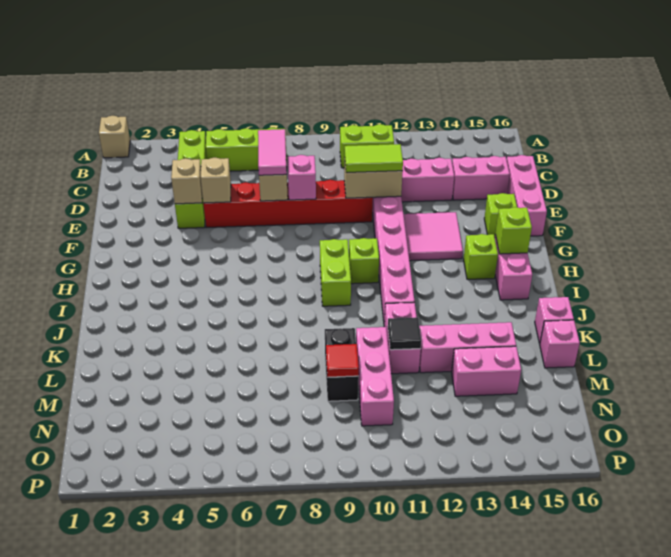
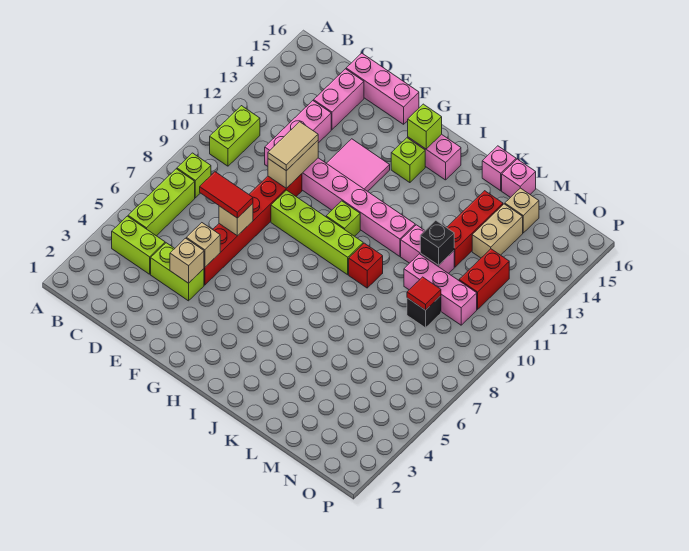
tan brick A1 level 1 -> tan brick M15 level 1
pink tile D7:E7 level 3 -> red tile D7:E7 level 3
pink brick E8 level 2 -> none
lime tile E10:E11 level 3 -> tan tile E10:E11 level 3
lime brick F15 level 1 -> lime brick B8 level 1
lime brick H9:I9 level 1 -> lime brick F9:I9 level 1
none -> red brick J9 level 1
black brick L9:M9 level 1 -> black brick M9 level 1
black tile L11 level 2 -> black brick L11 level 2
pink brick L12:L14 level 1 -> red brick L12:L14 level 1
pink brick M13:M14 level 1 -> tan brick M13:M14 level 1
none -> red brick N11:N12 level 1

